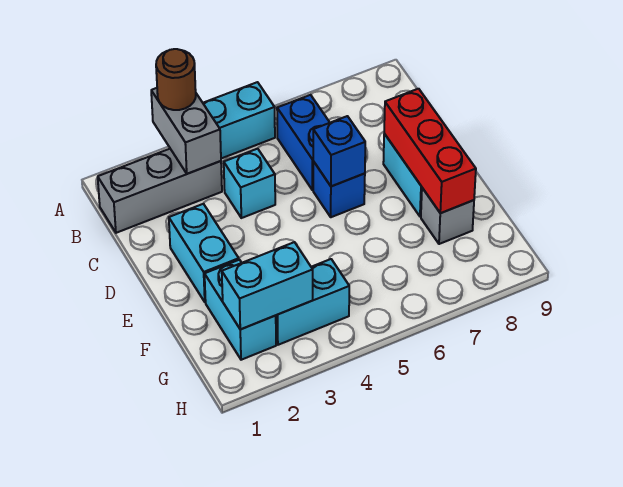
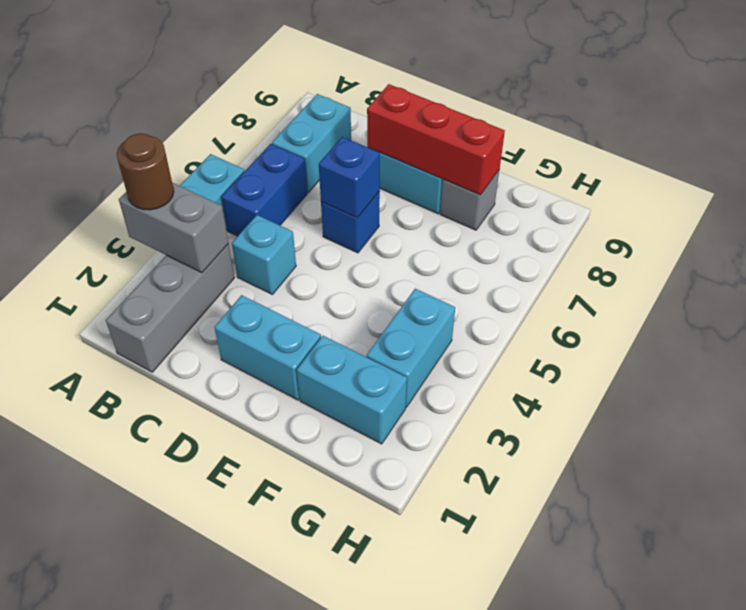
blue brick B6:C6 level 1 -> blue brick B5:B6 level 1
cyan brick G2:G3 level 2 -> cyan brick B7:B8 level 1

